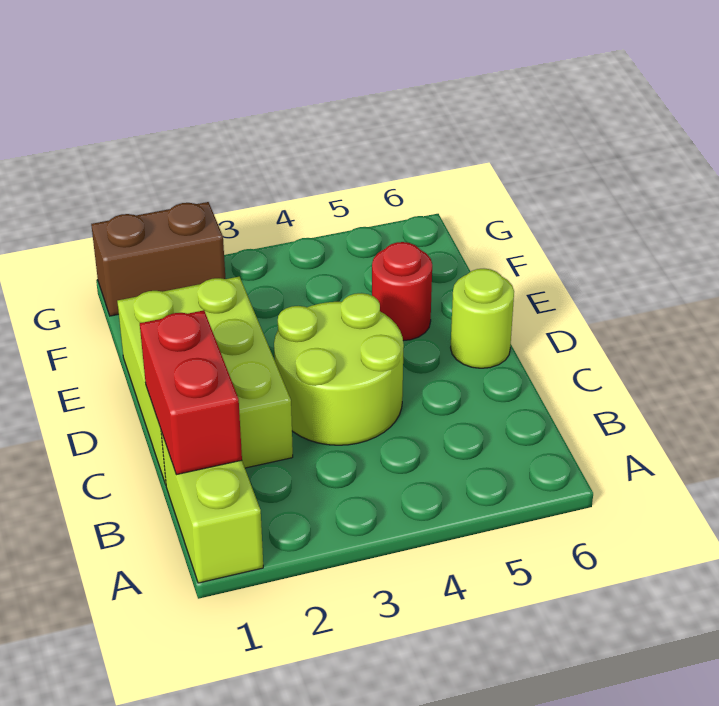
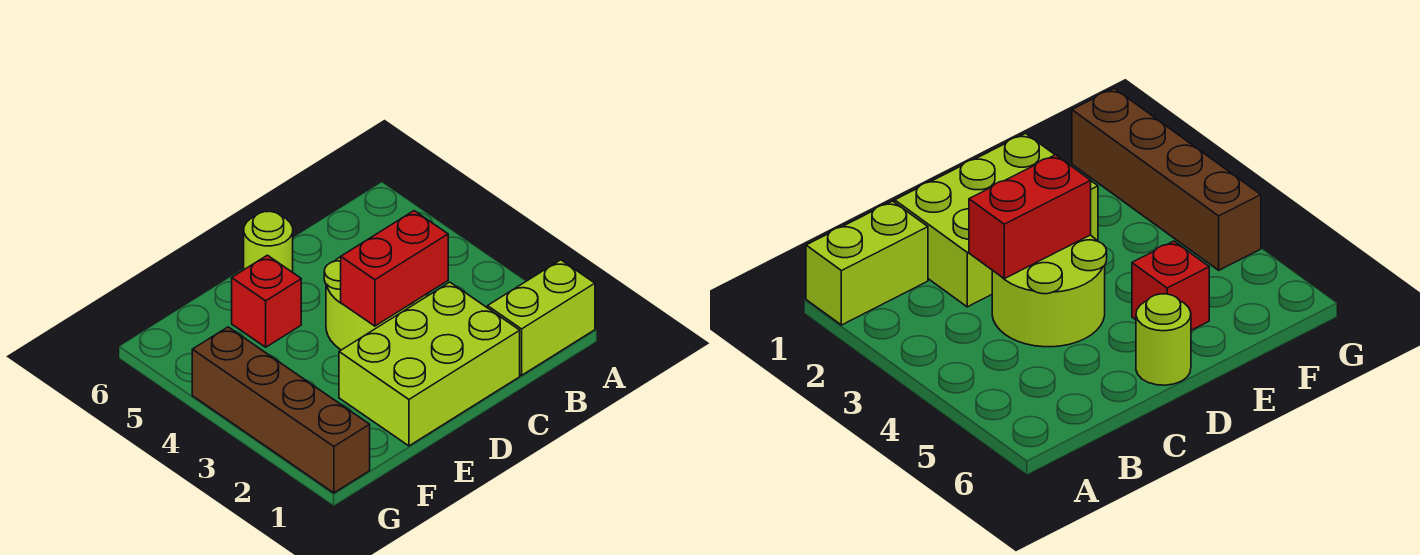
red brick B1:C1 level 2 -> red brick C3:D3 level 2
red round brick E5 level 1 -> red brick E5 level 1
brown brick G1:G2 level 1 -> brown brick G1:G4 level 1

